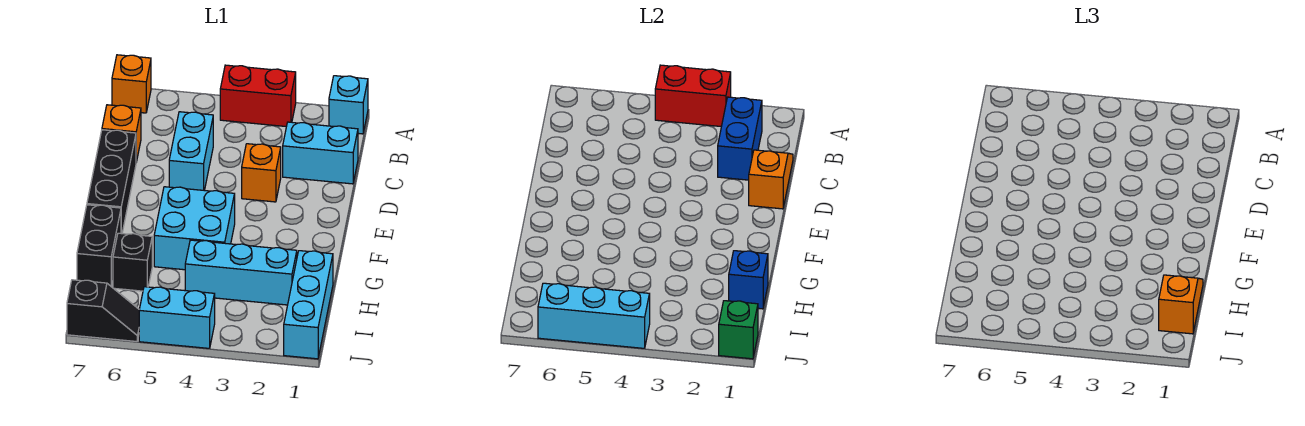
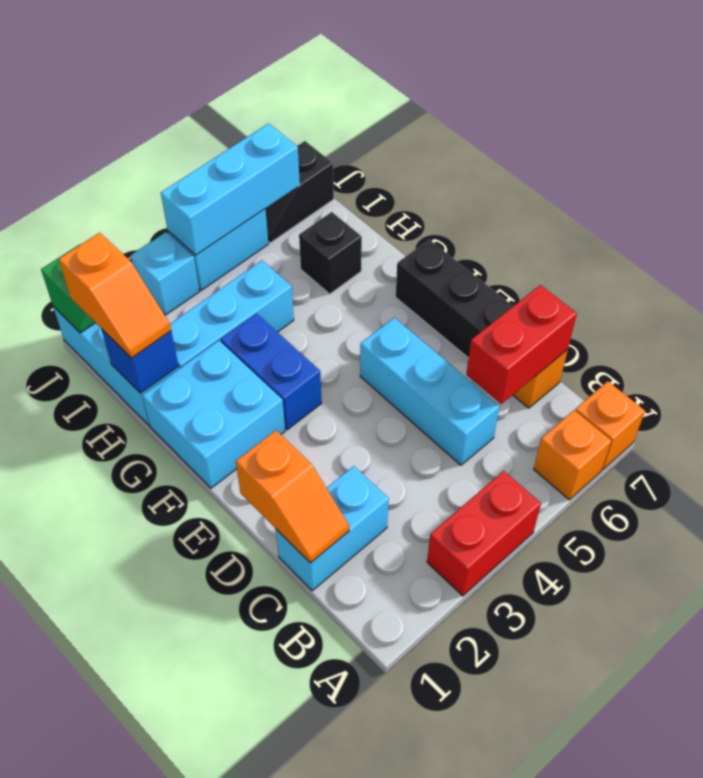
cyan brick A1 level 1 -> cyan brick J3 level 1
red brick A3:A4 level 2 -> red brick C6:C7 level 2
blue brick B2:C2 level 2 -> blue brick F3:G3 level 1
cyan brick C5:D5 level 1 -> cyan brick C5:E5 level 1
orange brick D3 level 1 -> orange brick A6 level 1
cyan brick F4:G5 level 1 -> cyan brick F1:G2 level 1
black brick G7:H7 level 1 -> none

